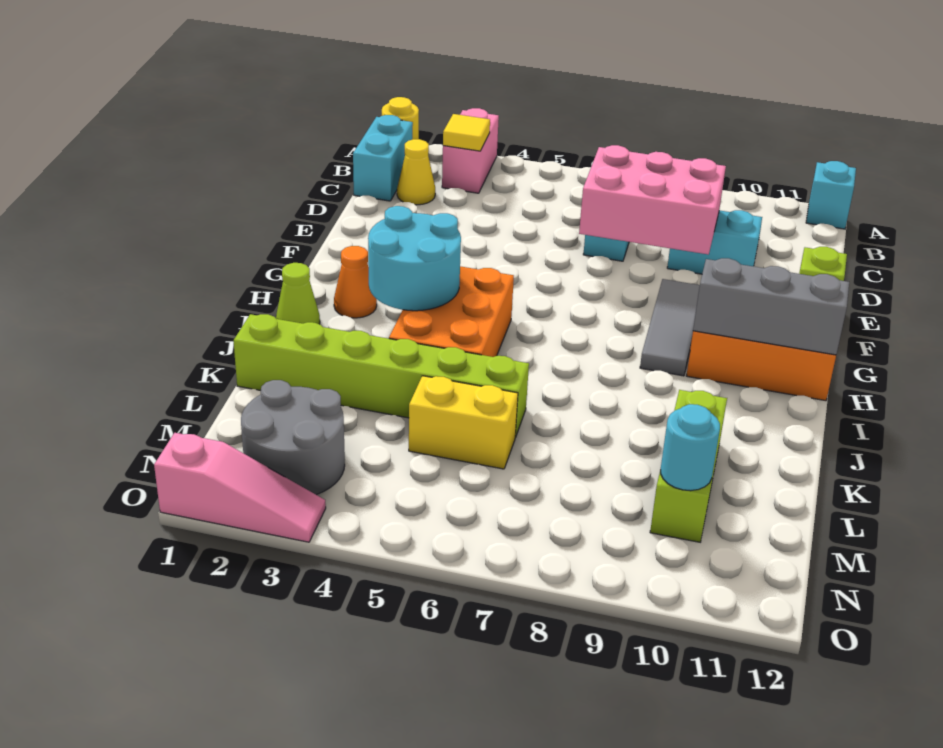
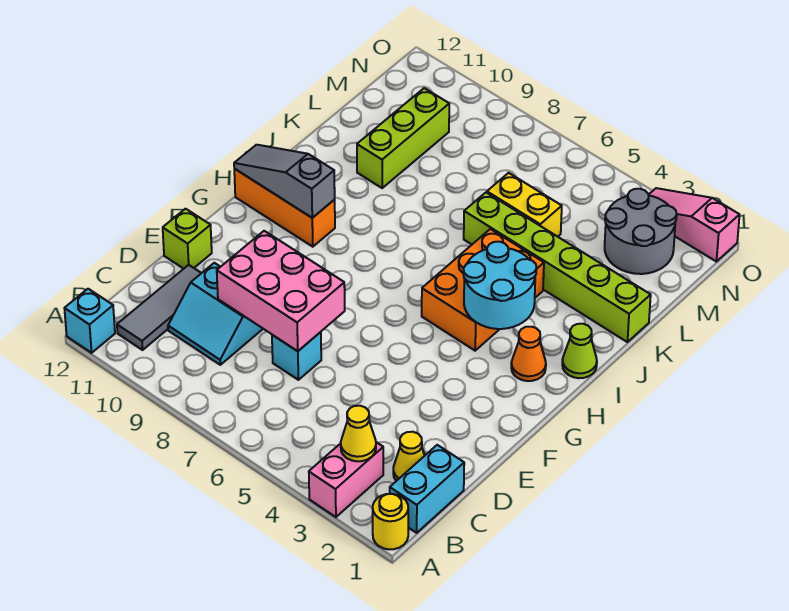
yellow tile B3 level 2 -> yellow cone B3 level 2
grey tile F9:H9 level 1 -> grey tile B11:D11 level 1
grey brick H10:H12 level 2 -> grey slope H10:H12 level 2 top 10
cyan round brick M10 level 2 -> none

